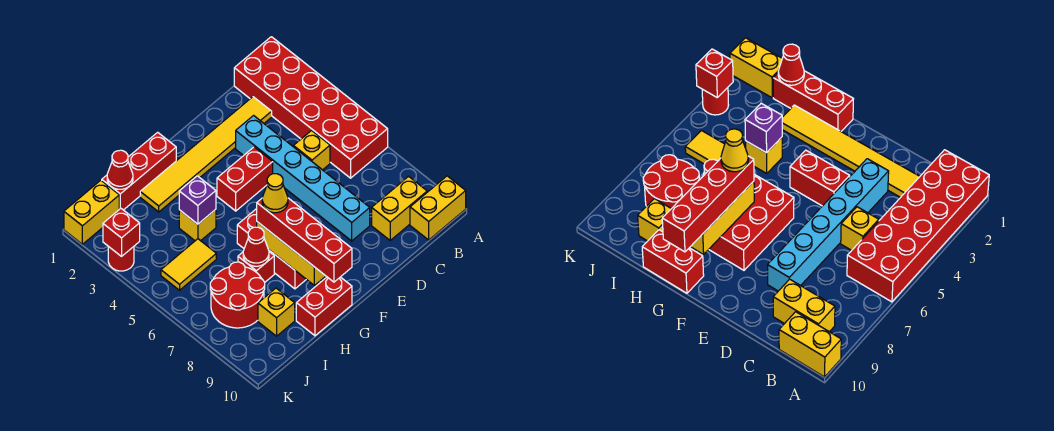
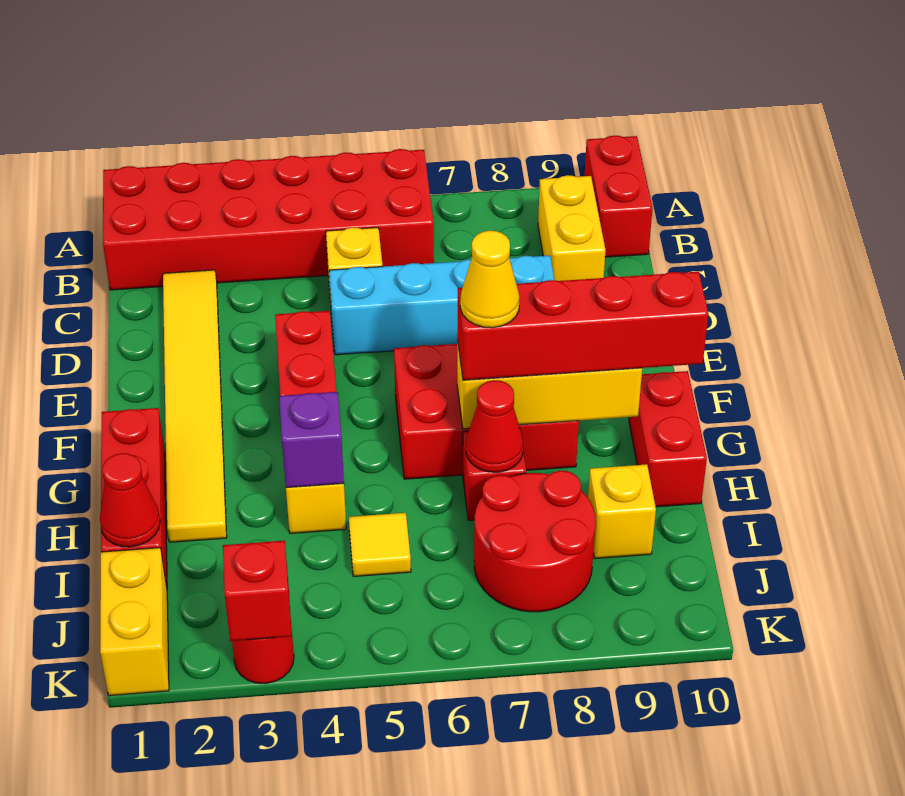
yellow brick A10:B10 level 1 -> red brick A10:B10 level 1
cyan brick D3:D8 level 1 -> cyan brick D5:D8 level 1
yellow tile I5:J5 level 1 -> yellow tile I5 level 1

